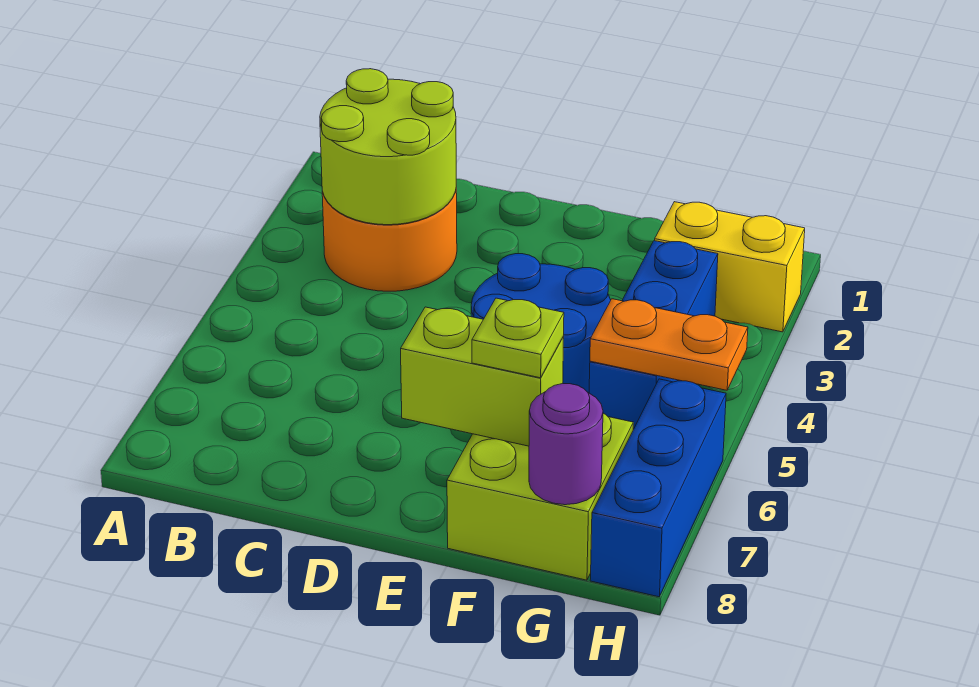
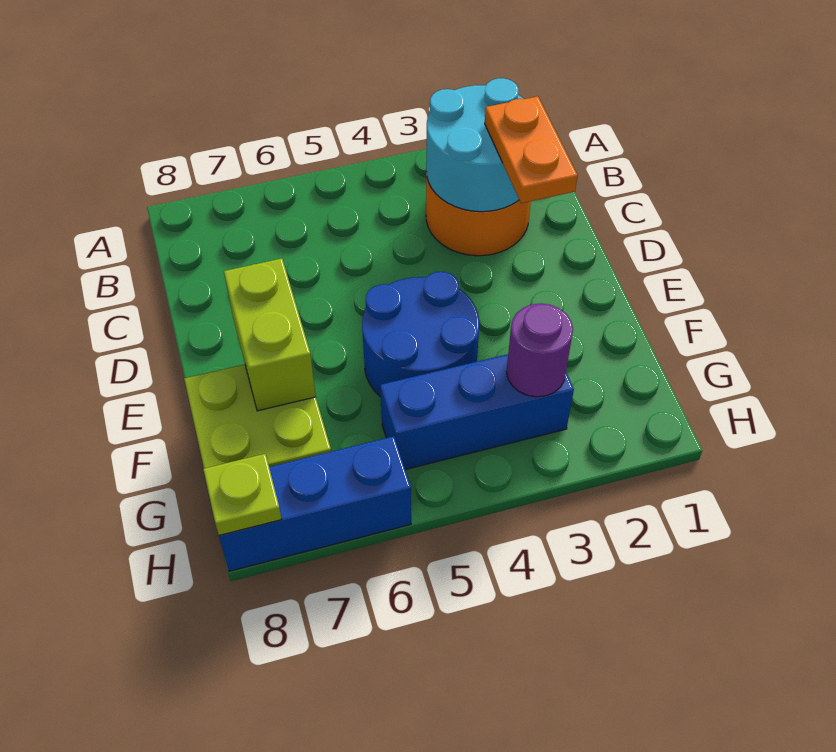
lime round brick B2:C3 level 2 -> cyan round brick B2:C3 level 2
lime plate F7 level 3 -> lime plate H8 level 2
yellow brick G2:H2 level 1 -> none
orange plate G5:H5 level 2 -> orange plate C2:D2 level 3
purple round brick G8 level 2 -> purple round brick G3 level 2

